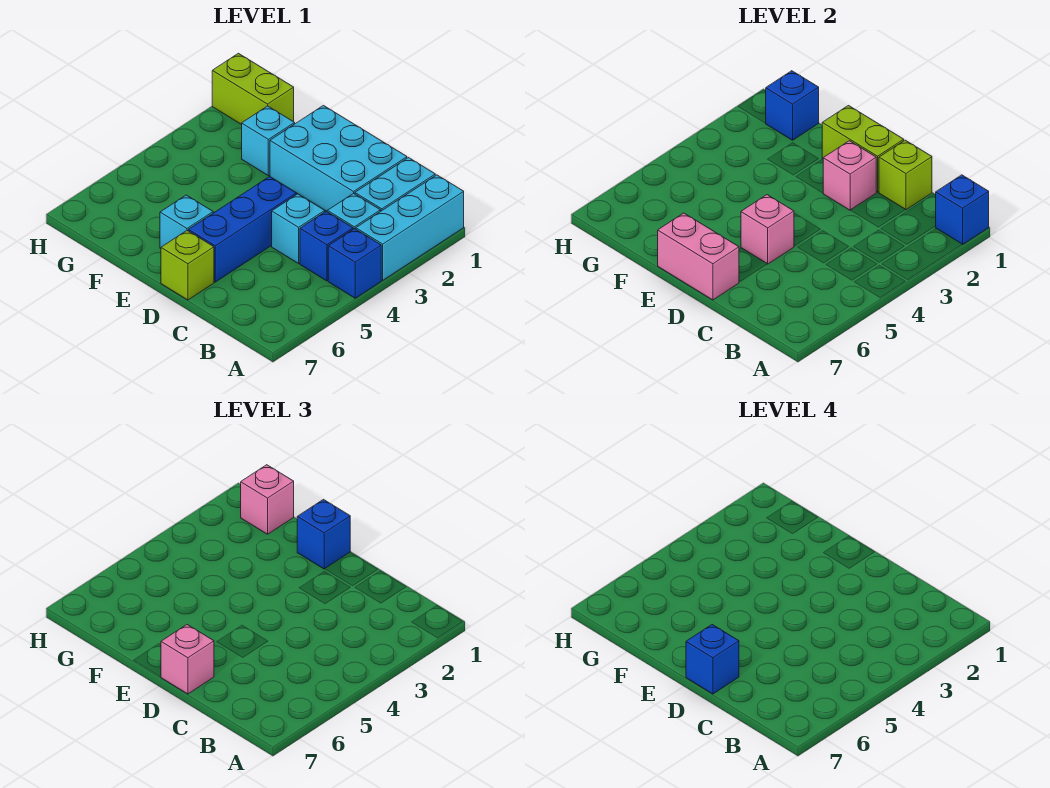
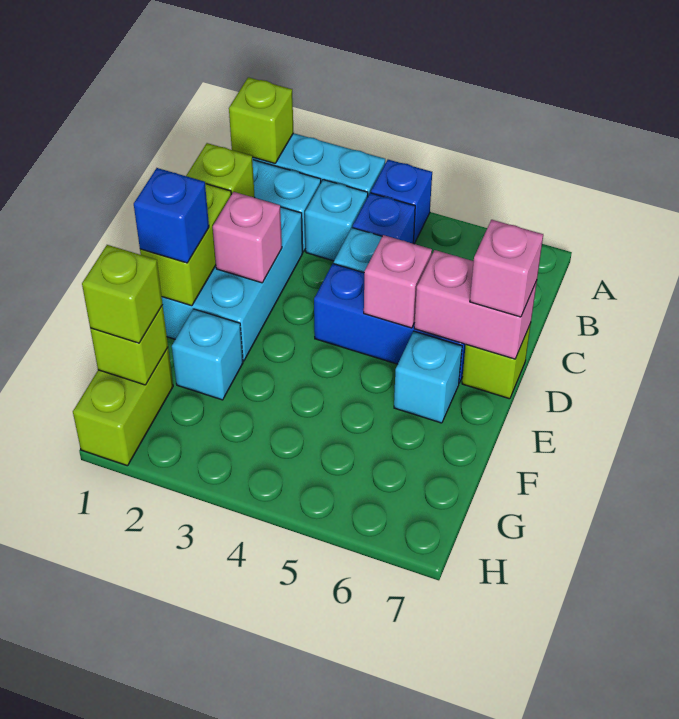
blue brick A1 level 2 -> lime brick A1 level 2
pink brick D7:E7 level 2 -> pink brick D6:D7 level 2
blue brick D7 level 4 -> none
blue brick G1 level 2 -> lime brick G1 level 2
pink brick G1 level 3 -> lime brick G1 level 3

